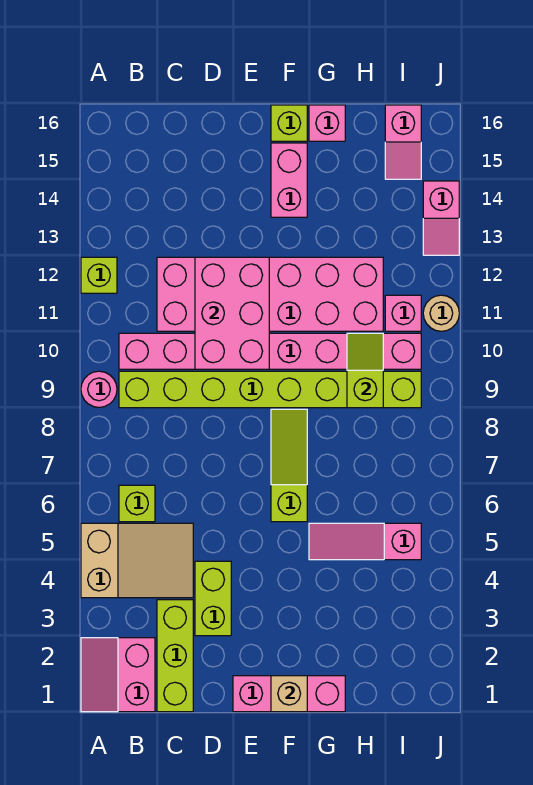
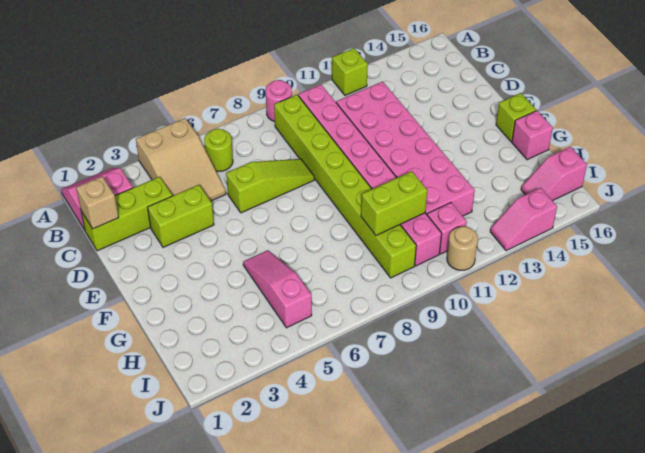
lime brick B6 level 1 -> lime round brick B6 level 1
pink brick D10:E12 level 2 -> none
pink brick E1:G1 level 1 -> none
tan brick F1 level 2 -> tan brick C1 level 2
lime slope F6:F8 level 1 top 6 -> lime slope D6:D8 level 1 top 6
pink brick F14:F15 level 1 -> none
lime slope H9:H10 level 2 top 9 -> lime brick H9:H10 level 2

